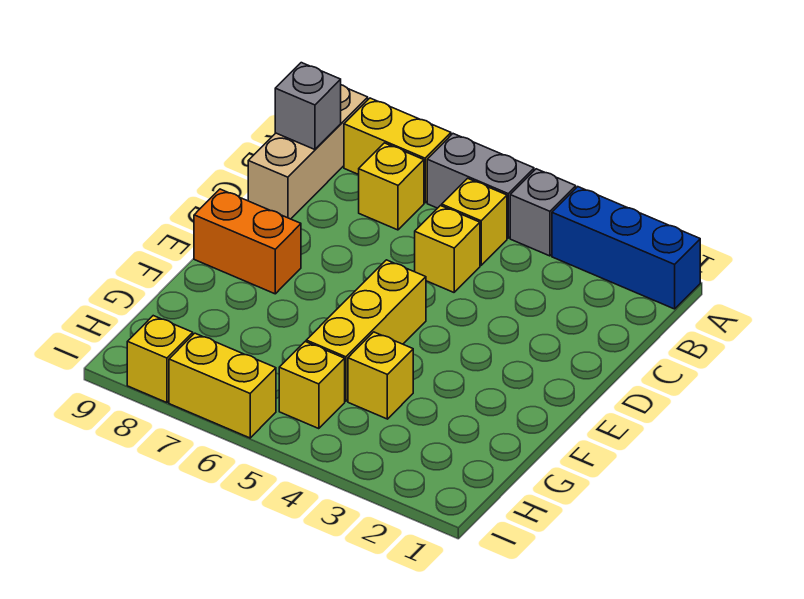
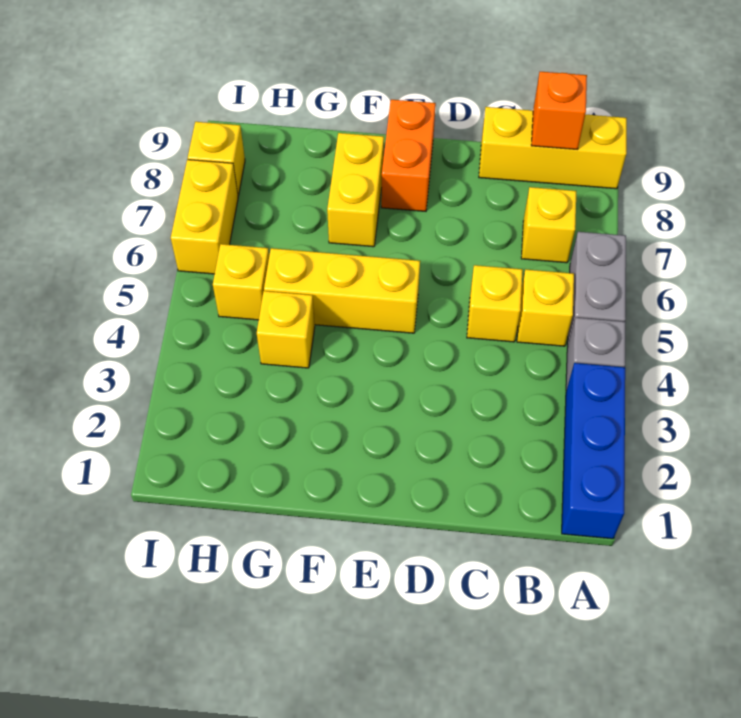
yellow brick A7:A8 level 1 -> yellow brick F7:F8 level 1
tan brick A9:C9 level 1 -> yellow brick A9:C9 level 1
grey brick B9 level 2 -> orange brick B9 level 2

